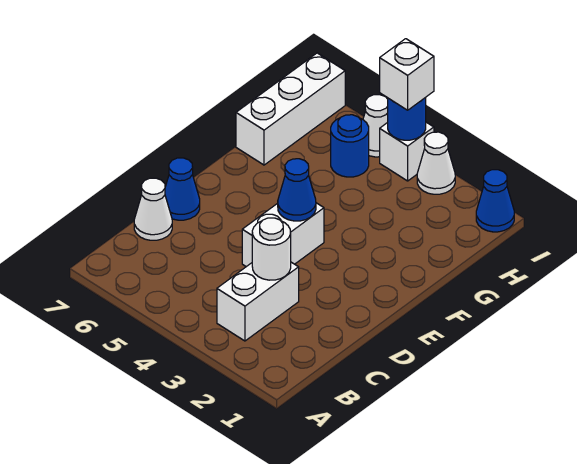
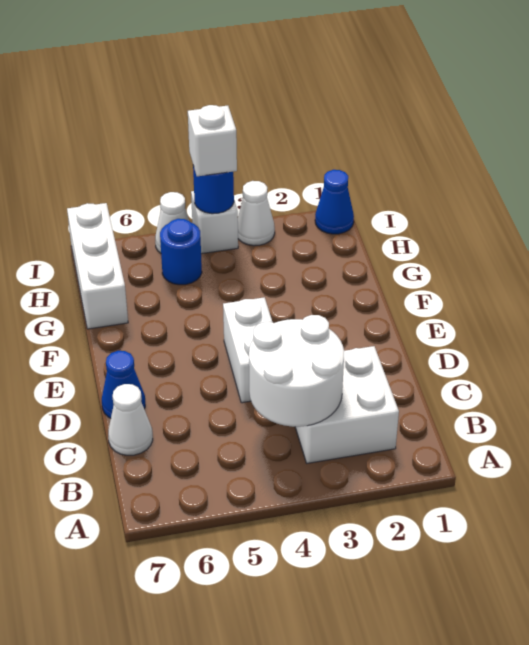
white brick B3:C3 level 1 -> white brick B2:C3 level 1
white round brick C3 level 2 -> white round brick B3:C4 level 2
blue cone E4 level 2 -> none

